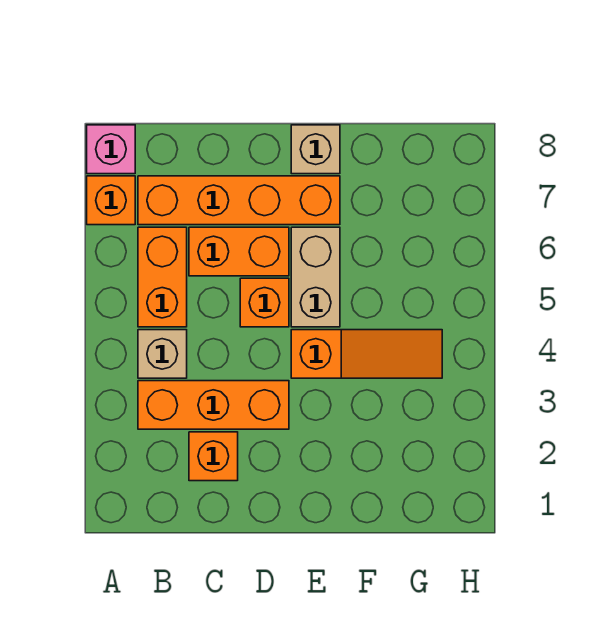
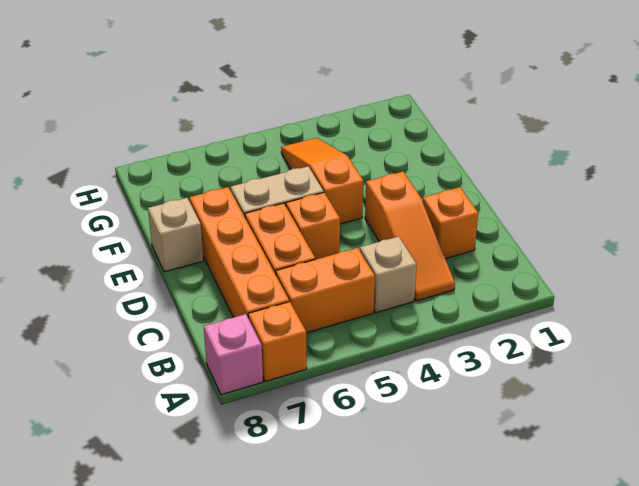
orange brick B3:D3 level 1 -> orange slope B3:D3 level 1 top D

